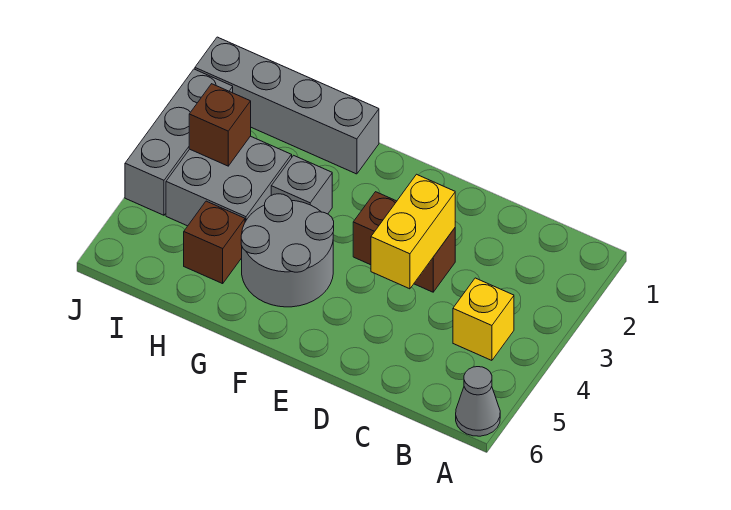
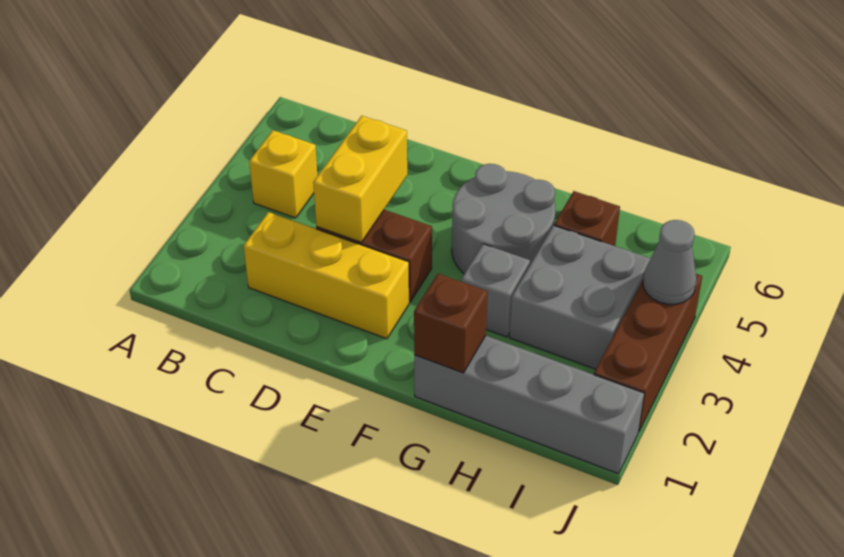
grey cone A6 level 1 -> grey cone J4 level 2
none -> yellow brick C2:E2 level 1
brown brick I3 level 2 -> brown brick G1 level 2
grey brick J2:J4 level 1 -> brown brick J2:J4 level 1

